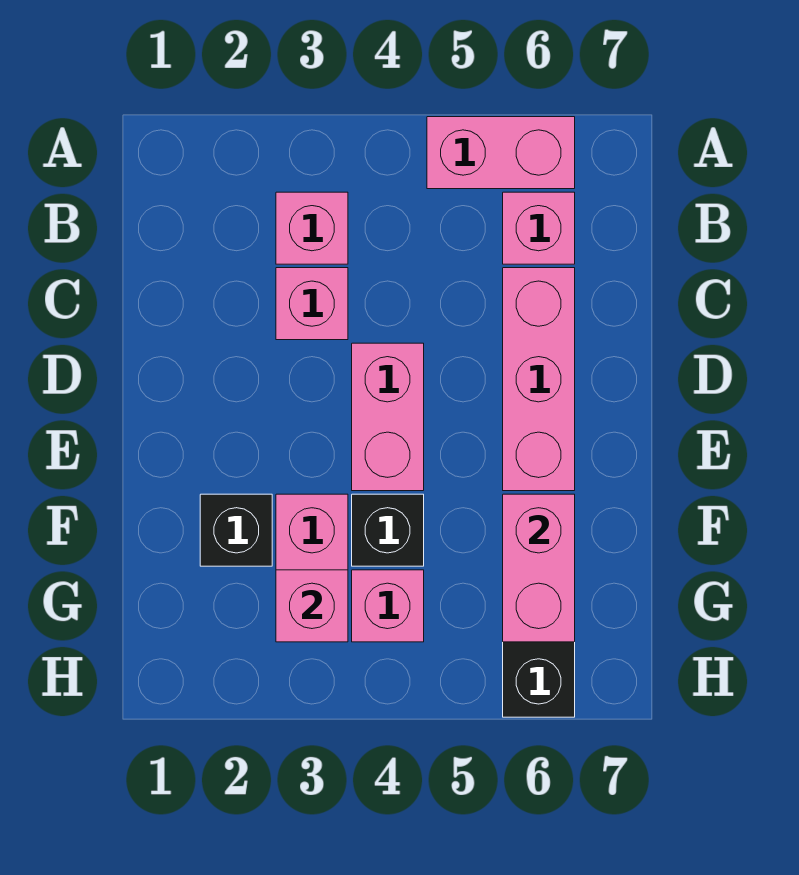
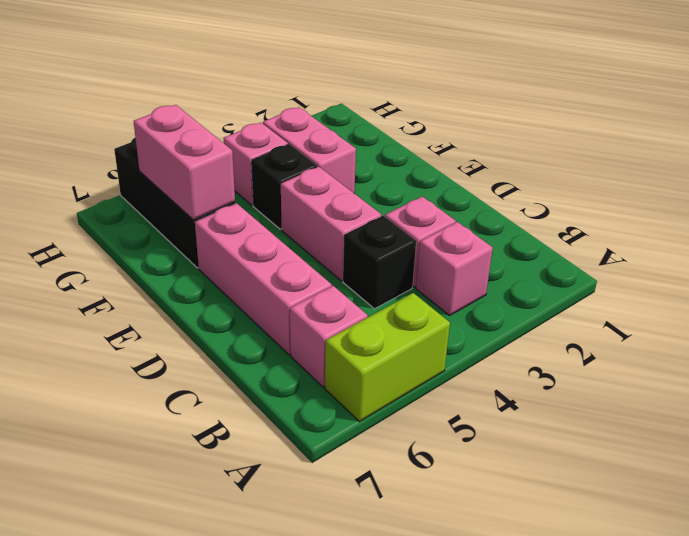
pink brick A5:A6 level 1 -> lime brick A5:A6 level 1
black brick F2 level 1 -> black brick C4 level 1
pink brick G3 level 2 -> none

